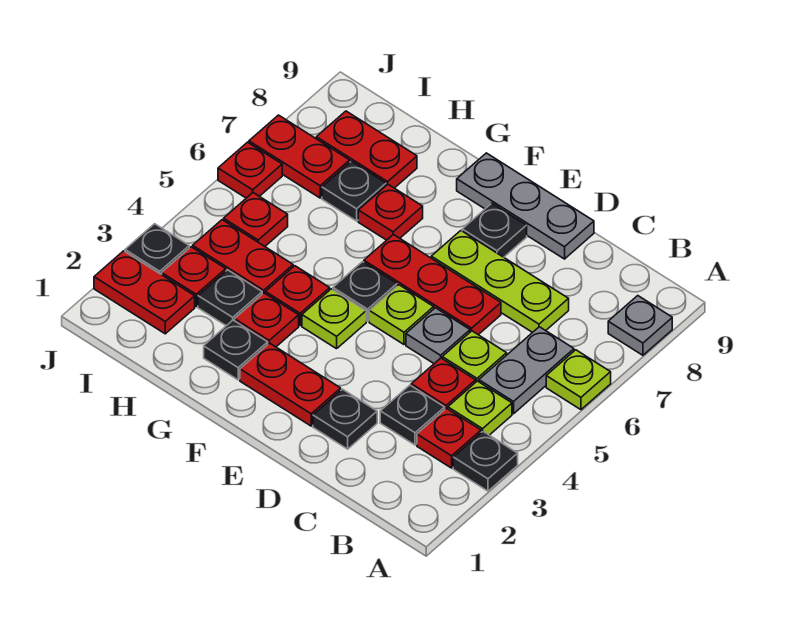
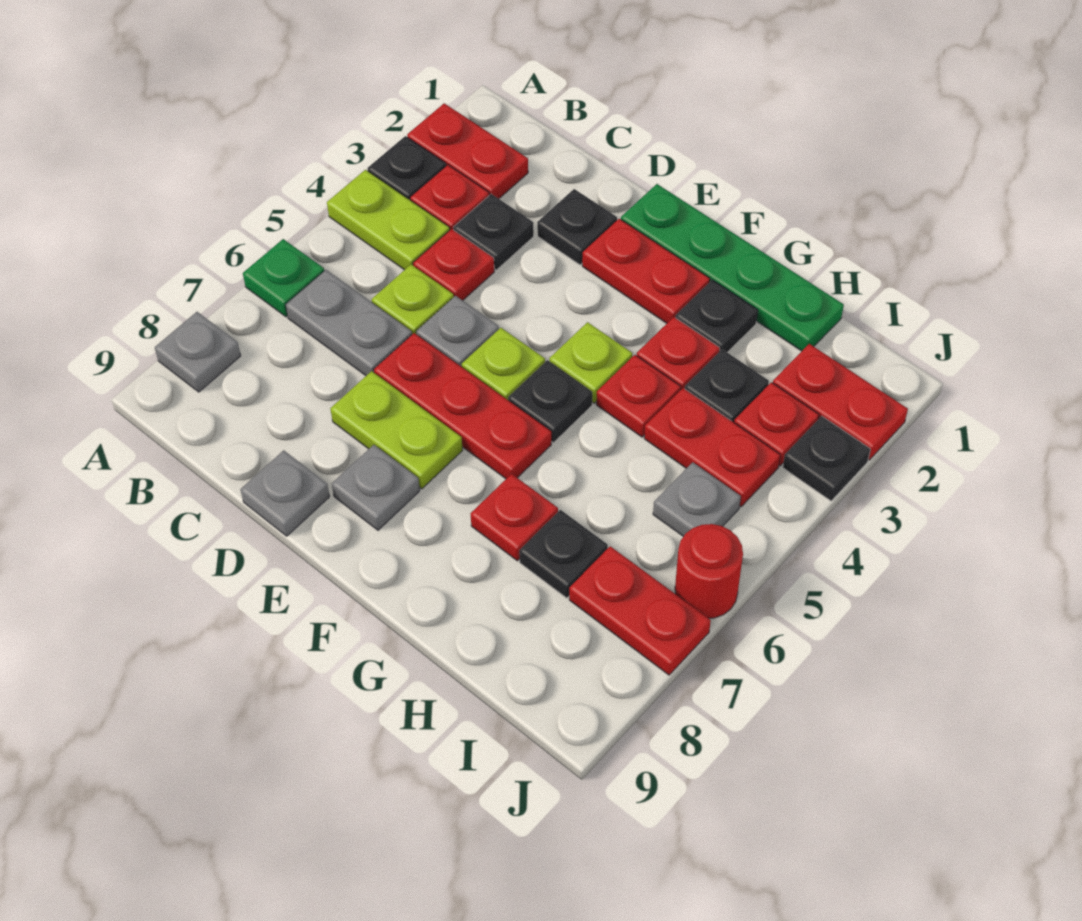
lime plate A6 level 1 -> green plate A6 level 1
lime plate B4 level 1 -> lime plate A4:B4 level 1
grey plate B5:B6 level 1 -> grey plate B6:C6 level 1
lime plate C7:E7 level 1 -> lime plate D7:E7 level 1
grey plate D9:F9 level 1 -> grey plate D9 level 1
none -> green plate E1:H1 level 1
black plate E8 level 1 -> grey plate E8 level 1
red plate H8:I8 level 1 -> red plate A2:B2 level 1
red plate I5 level 1 -> grey plate I5 level 1
red plate J6 level 1 -> red round brick J6 level 1

